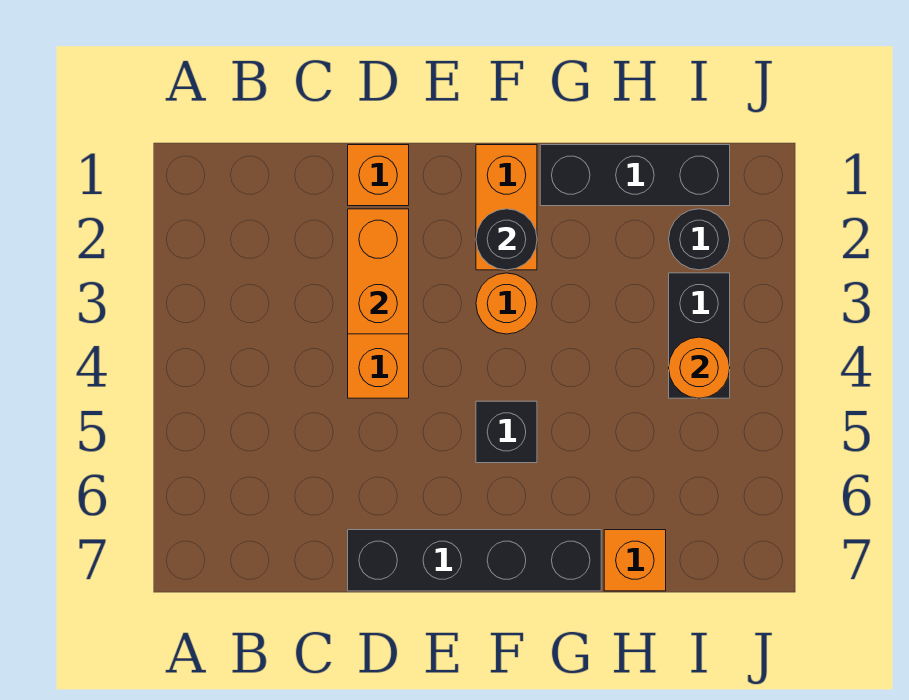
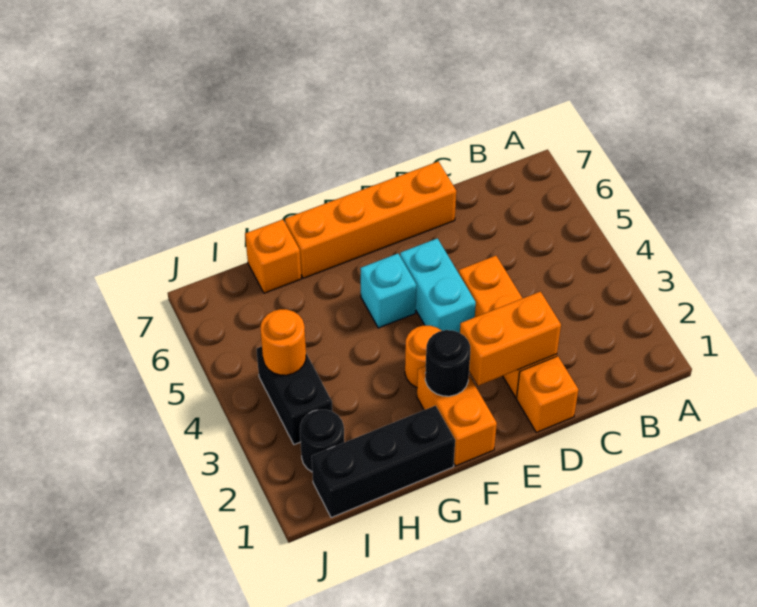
orange brick D2:D3 level 2 -> orange brick D2:E2 level 2
black brick D7:G7 level 1 -> orange brick D7:G7 level 1
none -> cyan brick E4:E5 level 1
black brick F5 level 1 -> cyan brick F5 level 1

